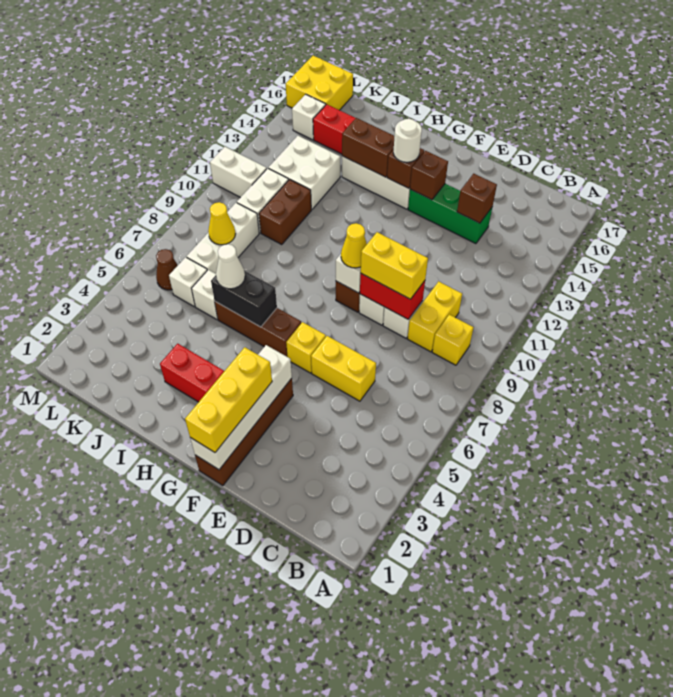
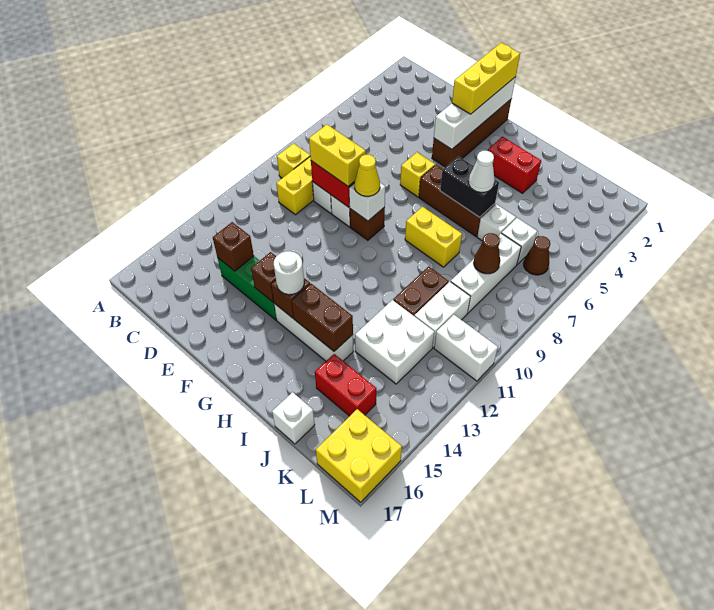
yellow brick D6:E6 level 1 -> yellow brick H8:I8 level 1
yellow cone K8 level 2 -> brown cone K8 level 2
white brick L15 level 1 -> white brick J17 level 1

